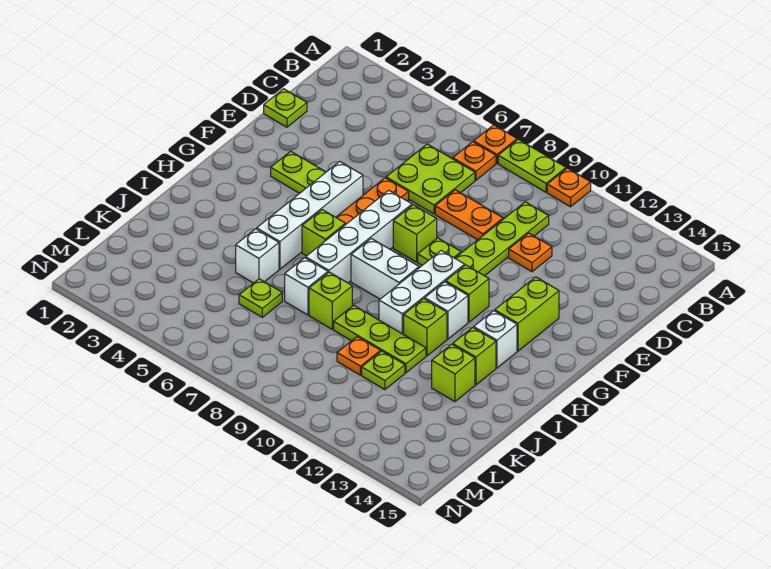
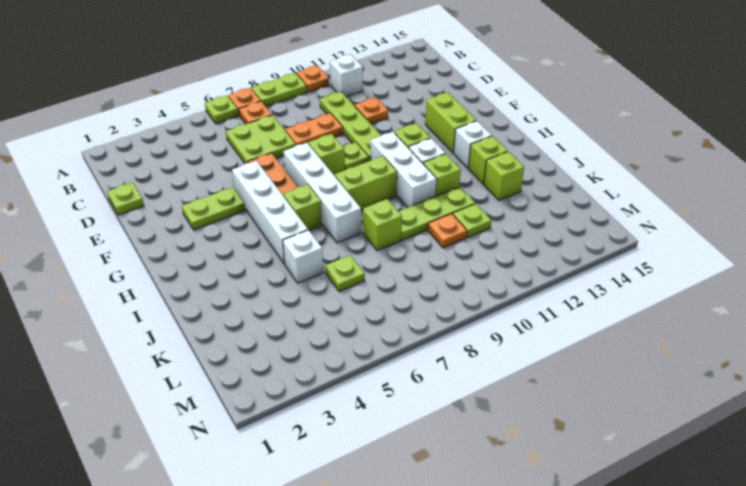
none -> lime plate A6 level 1
white brick H8:H9 level 1 -> lime brick H8:H9 level 1
white brick J7 level 1 -> white brick B11 level 1

